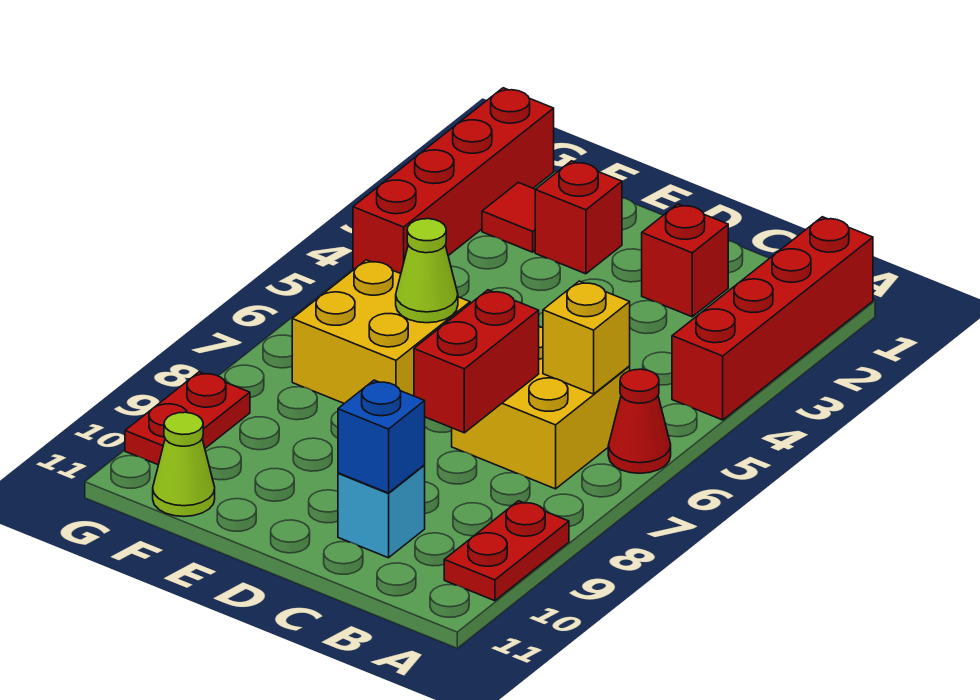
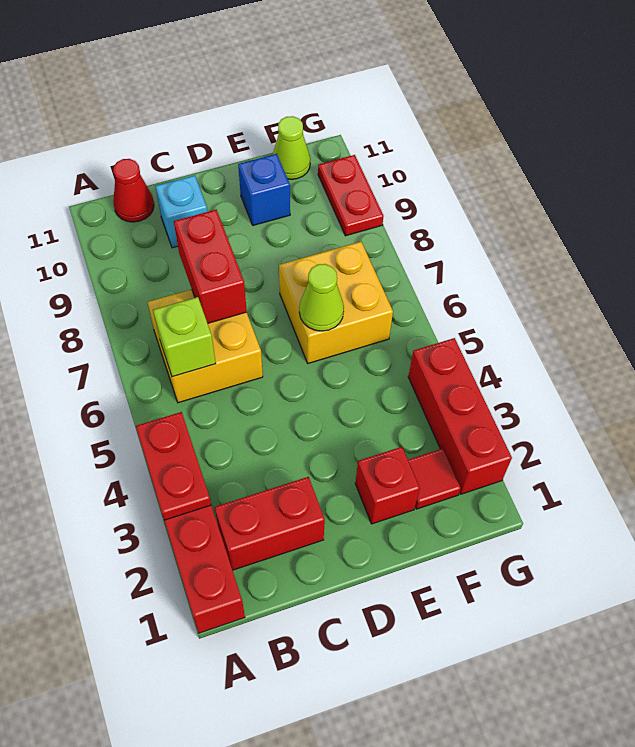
red cone A6 level 1 -> red cone B11 level 1
red plate A9:A10 level 1 -> red plate A3:A4 level 2
yellow brick B6 level 2 -> lime brick B6 level 2
red brick C2 level 1 -> red brick B2:C2 level 1
blue brick C10 level 2 -> blue brick E10 level 1
red brick G1:G4 level 1 -> red brick G2:G4 level 1

